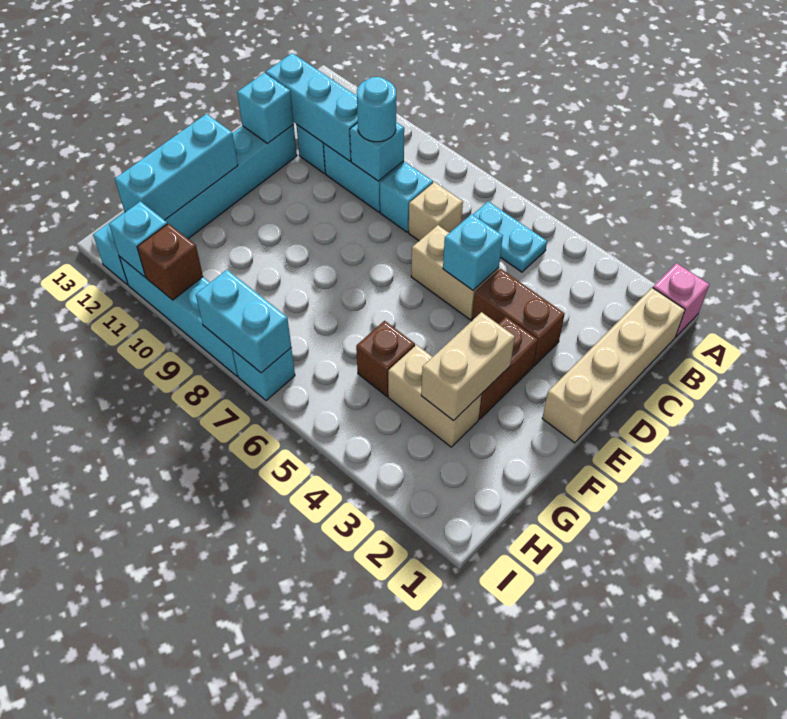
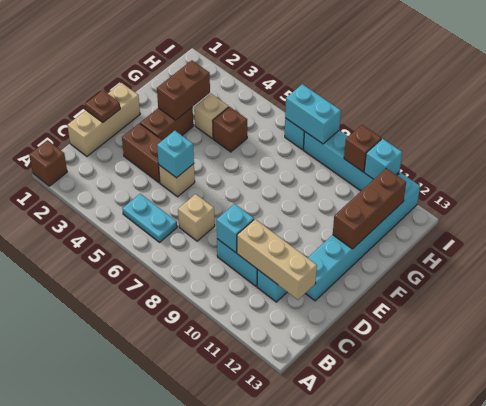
pink brick A1 level 1 -> brown brick A1 level 1
tan brick B1:E1 level 1 -> tan brick C1:E1 level 1
cyan brick C8 level 1 -> none
cyan round brick C9 level 3 -> none
cyan brick C10:C12 level 2 -> tan brick C10:C12 level 2
none -> brown plate D1 level 2
tan brick D5:D6 level 1 -> tan brick D5 level 1
cyan brick D12 level 2 -> none
tan brick F3:G3 level 2 -> brown brick F3:G3 level 2
cyan brick F12:H12 level 2 -> brown brick F12:H12 level 2
tan brick G3:G4 level 1 -> tan brick G4 level 1

